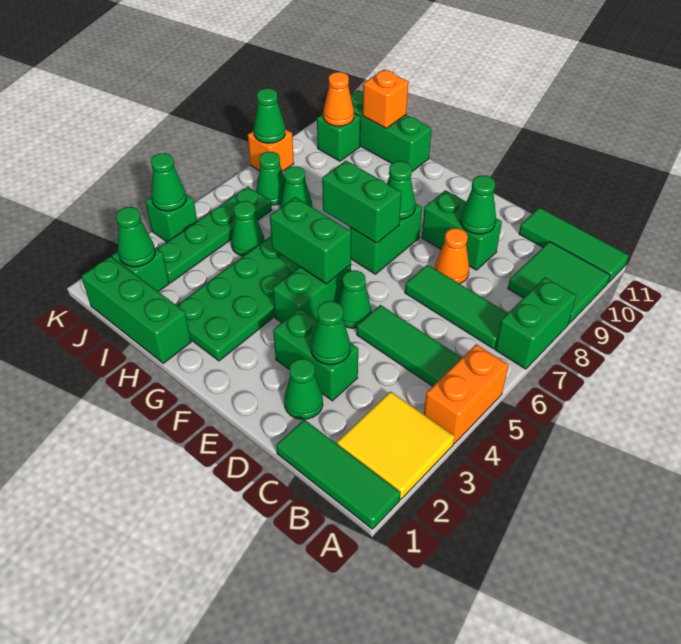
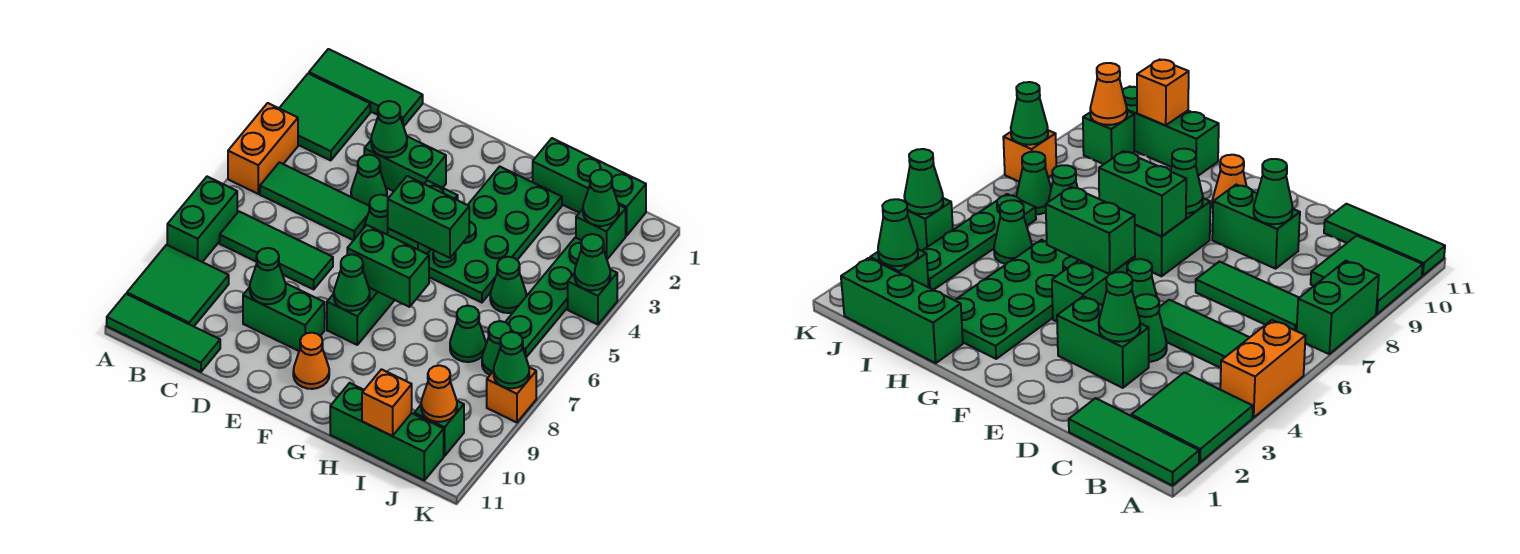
yellow tile A2:B3 level 1 -> green tile A2:B3 level 1
green cone D2 level 1 -> green cone D4 level 1
orange cone D8 level 1 -> orange cone F10 level 1

